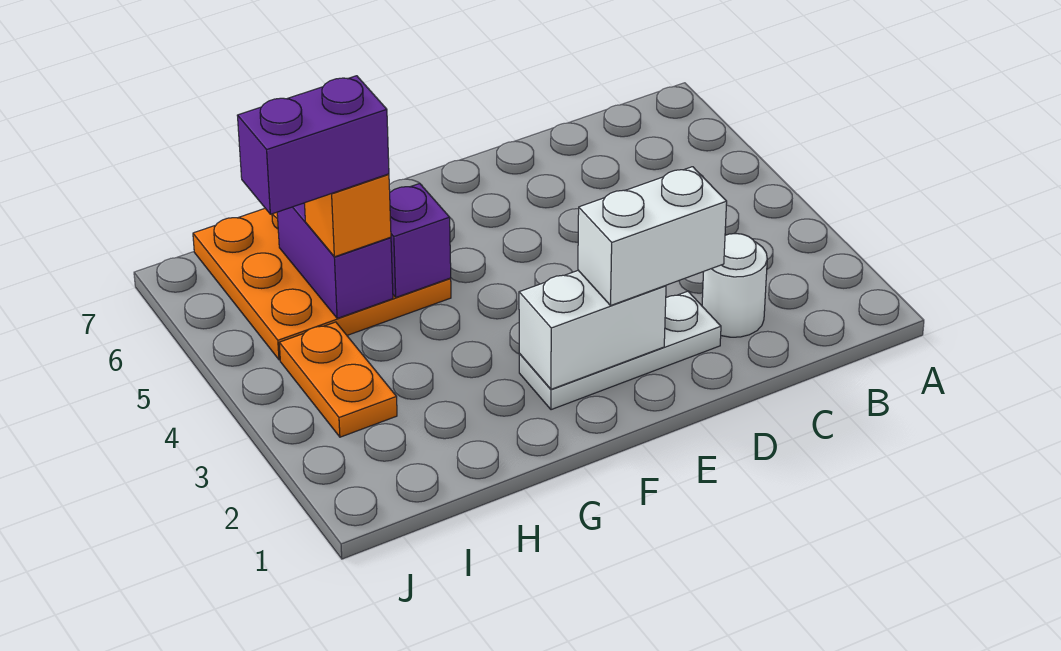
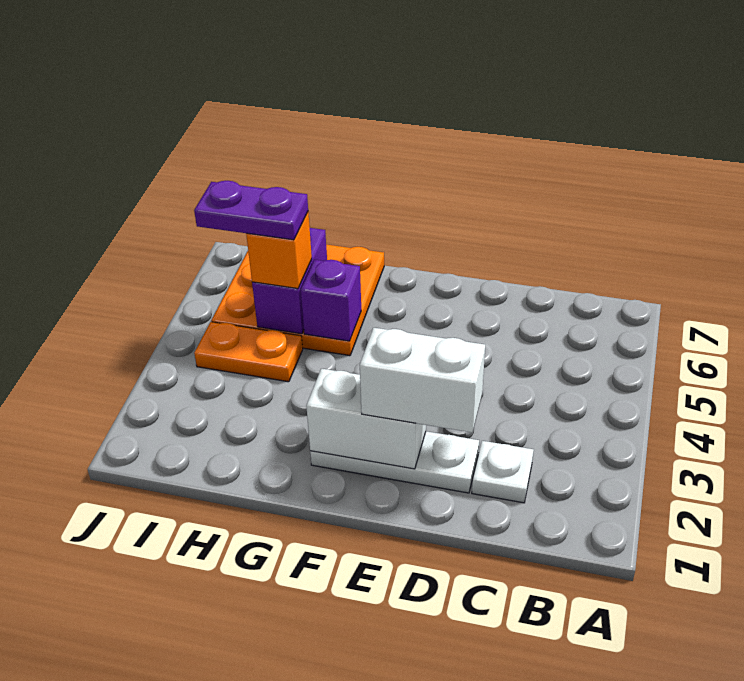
white round brick C2 level 1 -> white plate C2 level 1
purple brick H5:I5 level 4 -> purple plate H5:I5 level 4
orange plate I3:I4 level 1 -> orange plate H4:I4 level 1

